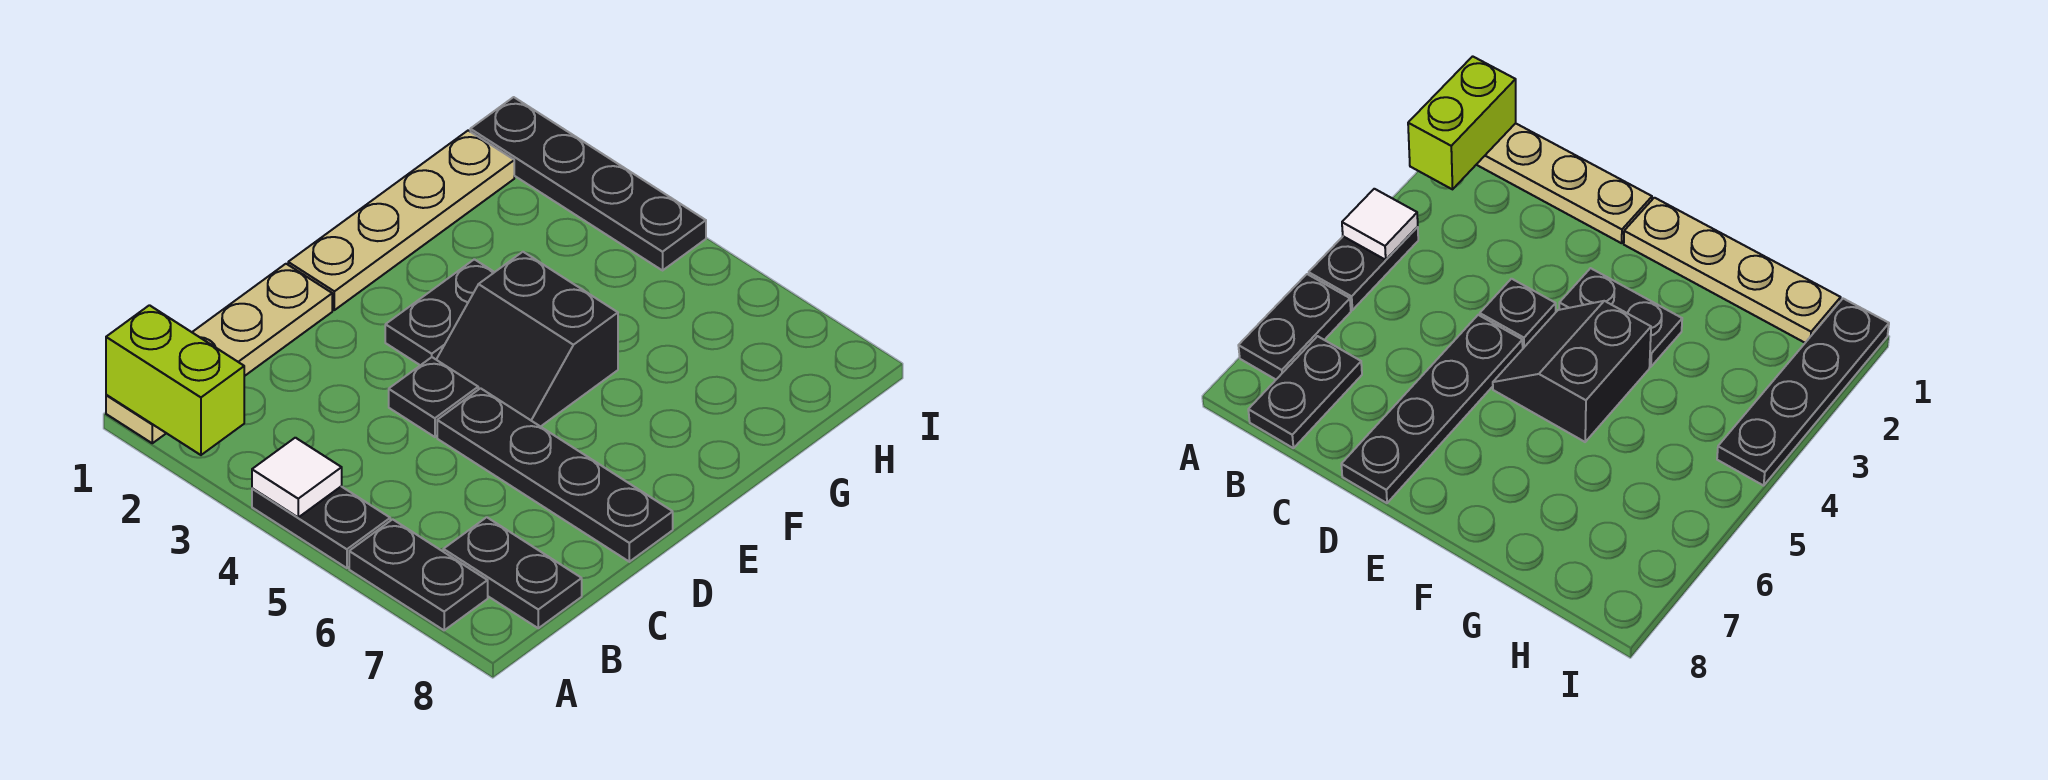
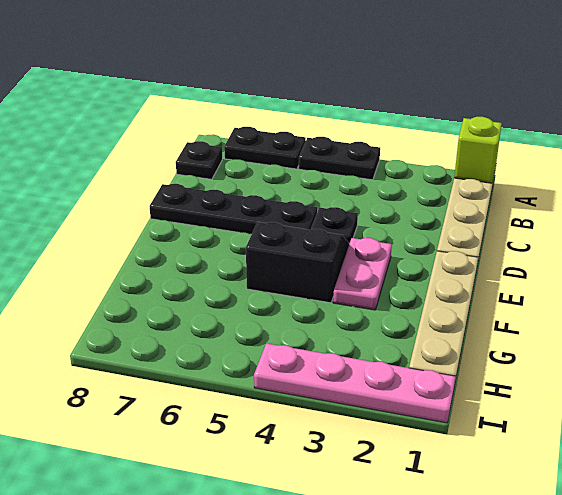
lime brick A1:A2 level 2 -> lime brick A1 level 2
white tile A4 level 2 -> none
black plate B7:B8 level 1 -> black plate B8 level 1
black plate E3:F3 level 1 -> pink plate E3:F3 level 1
black plate I1:I4 level 1 -> pink plate I1:I4 level 1

